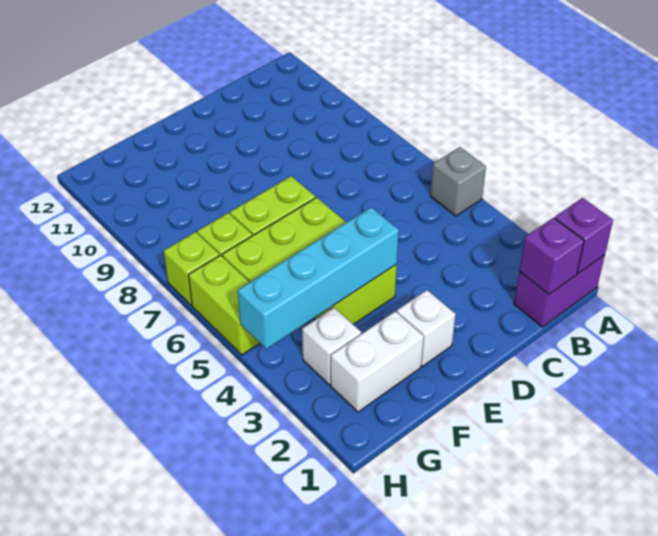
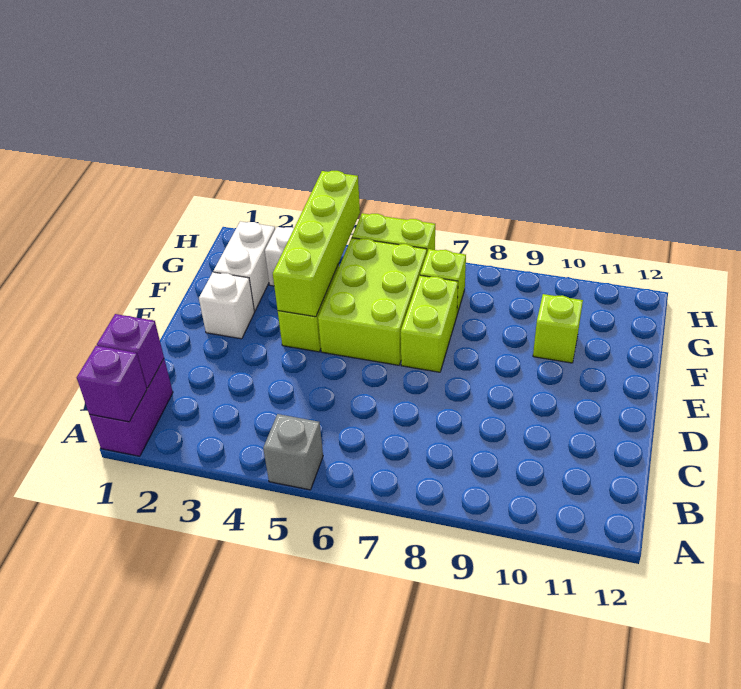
cyan brick E4:H4 level 2 -> lime brick E4:H4 level 2
lime brick H7 level 1 -> lime brick F10 level 1

